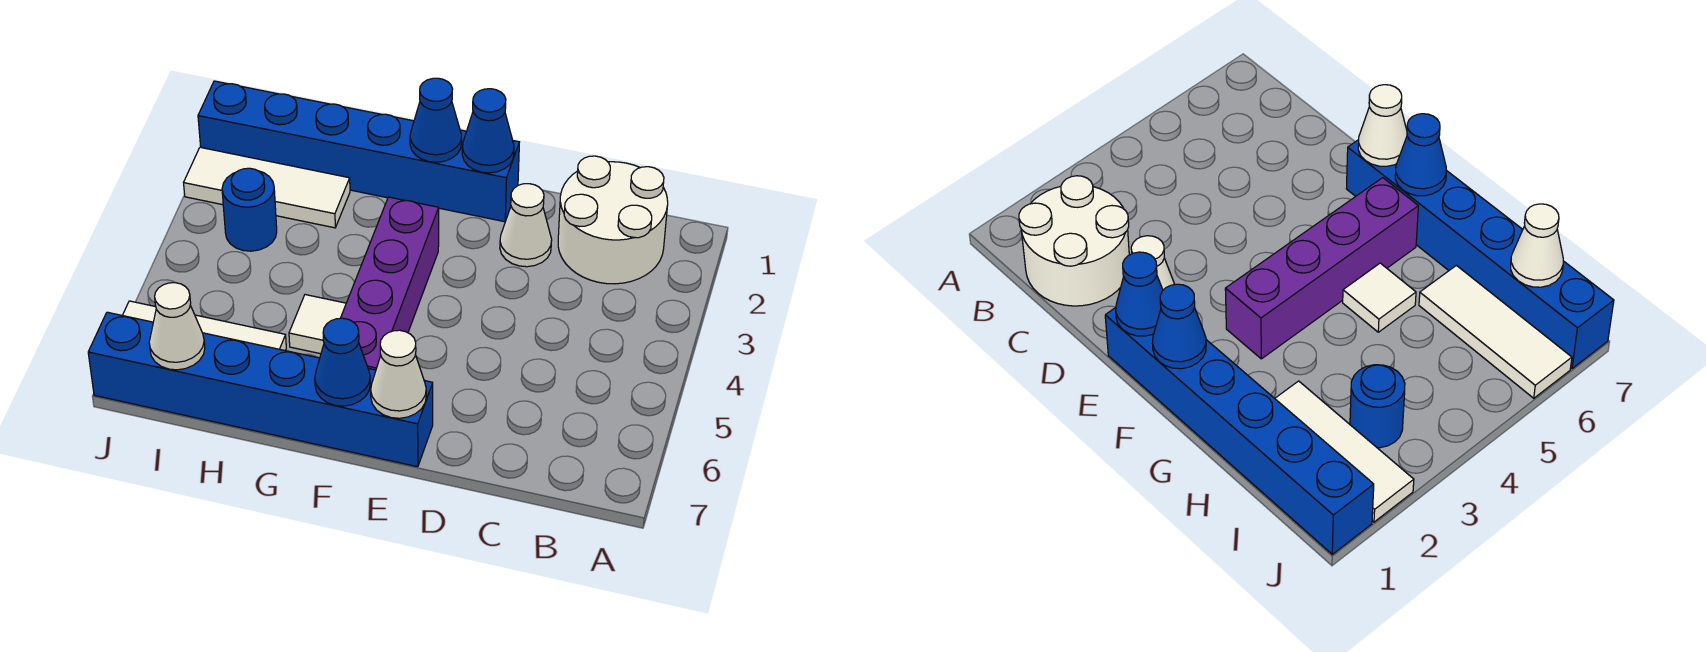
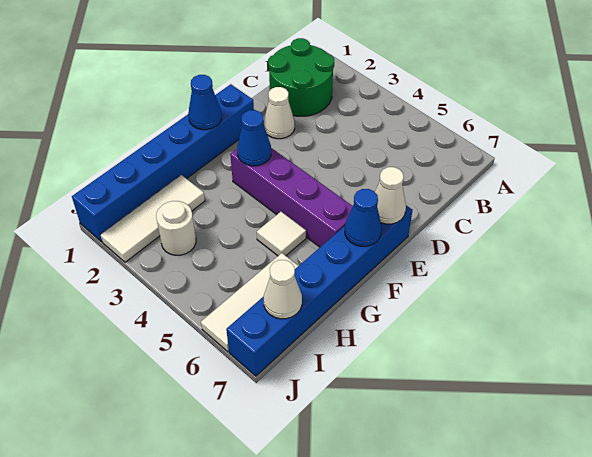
white round brick B1:C2 level 1 -> green round brick B1:C2 level 1
blue cone E1 level 2 -> blue cone F3 level 2
blue round brick I3 level 1 -> white round brick I3 level 1

